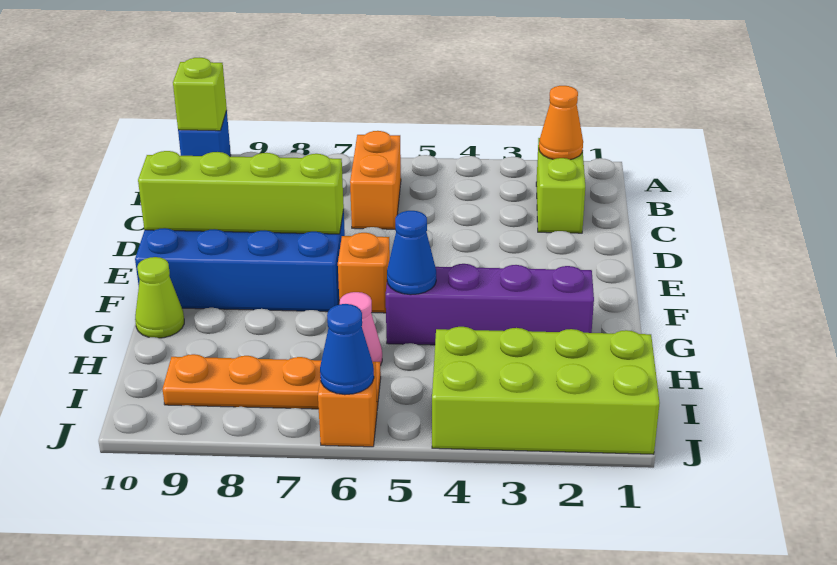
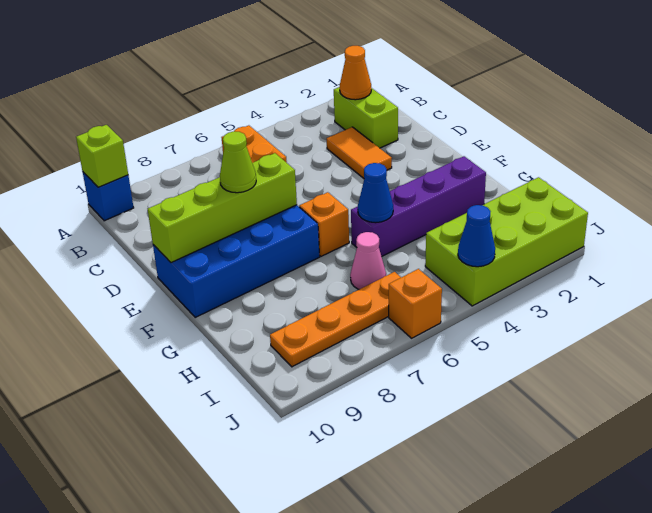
none -> orange tile C3:D3 level 1
lime cone G10 level 1 -> lime cone E8 level 3
blue cone J6 level 2 -> blue cone J4 level 2

